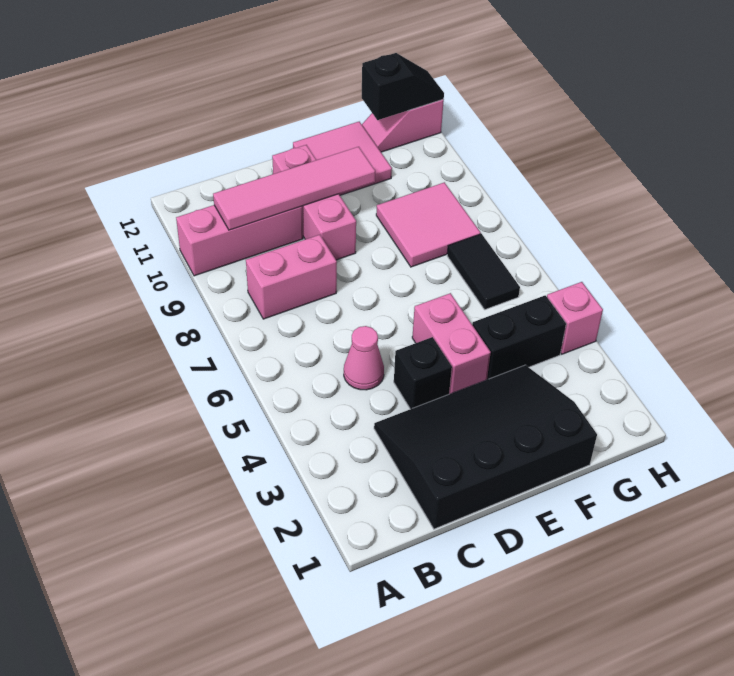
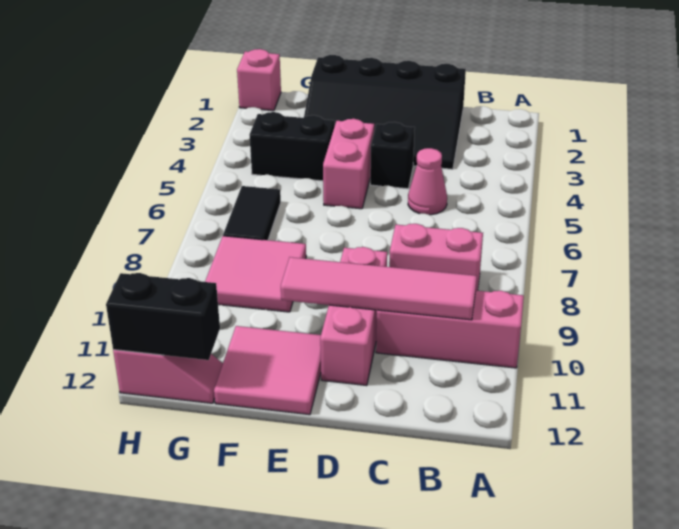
black slope G12:H12 level 2 top G -> black brick G12:H12 level 2
pink brick H4 level 1 -> pink brick H1 level 1

